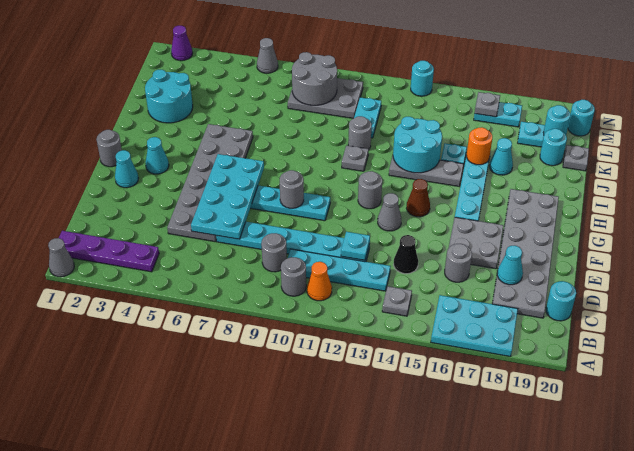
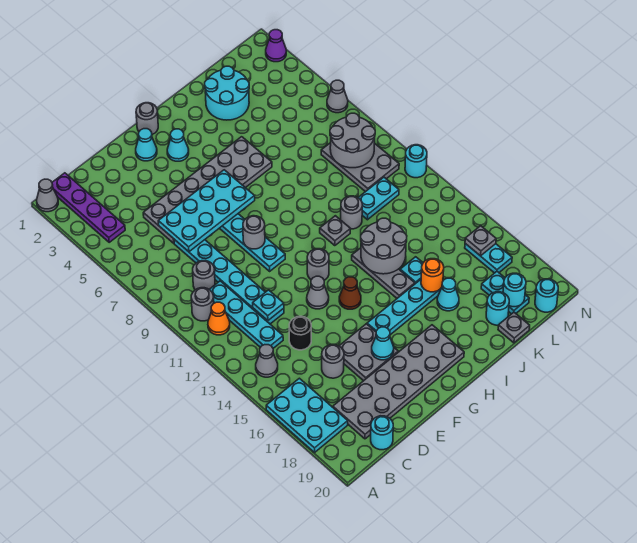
grey plate B14 level 1 -> grey cone B14 level 1
black cone D14 level 1 -> black round brick D14 level 1
cyan cone D18 level 2 -> cyan cone F17 level 2
cyan round brick I13:J14 level 2 -> grey round brick I13:J14 level 2
cyan round brick N13 level 1 -> cyan round brick N11 level 1

